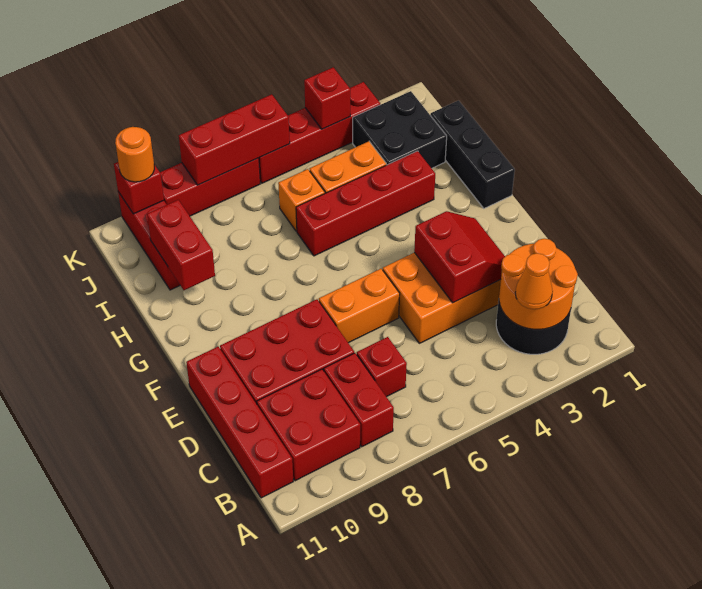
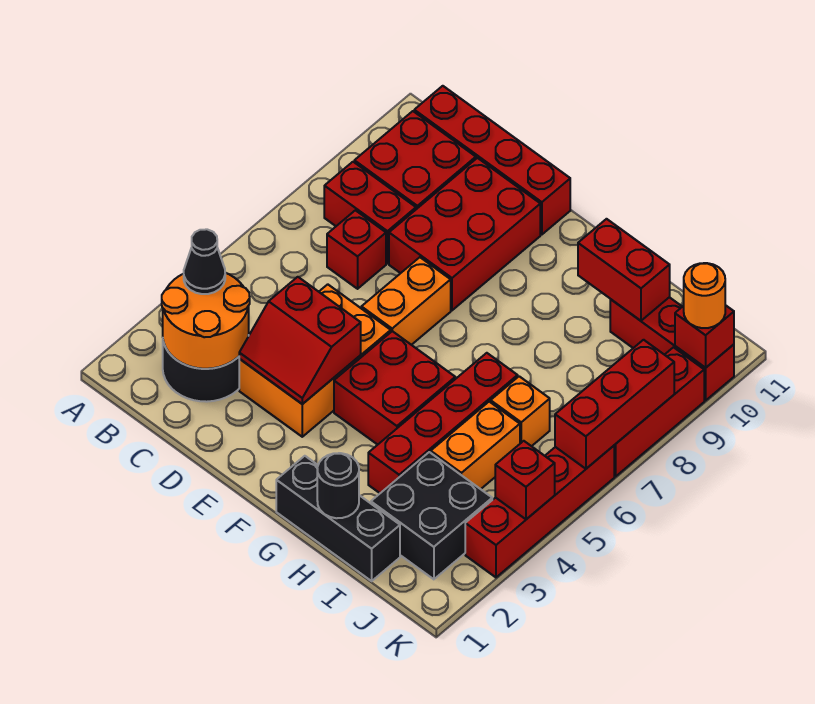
orange cone B3 level 3 -> black cone B3 level 3
none -> red brick F4:G5 level 1
none -> black round brick H1 level 2

